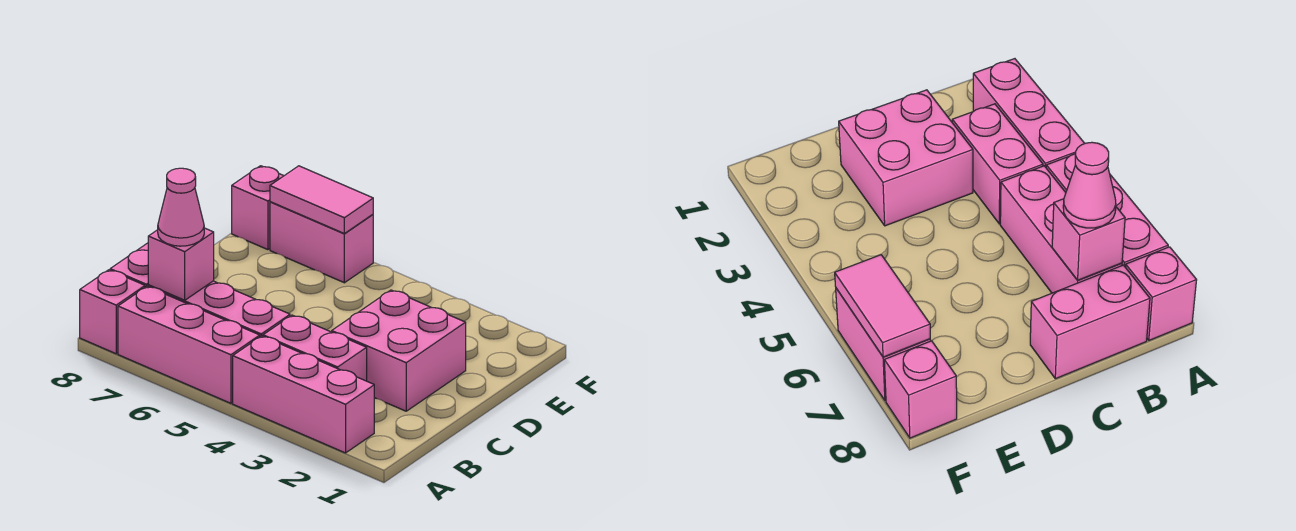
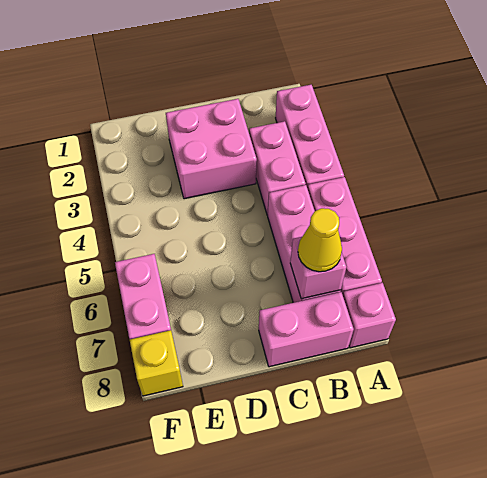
pink cone B7 level 3 -> yellow cone B7 level 3
pink tile F6:F7 level 2 -> none
pink brick F8 level 1 -> yellow brick F8 level 1

